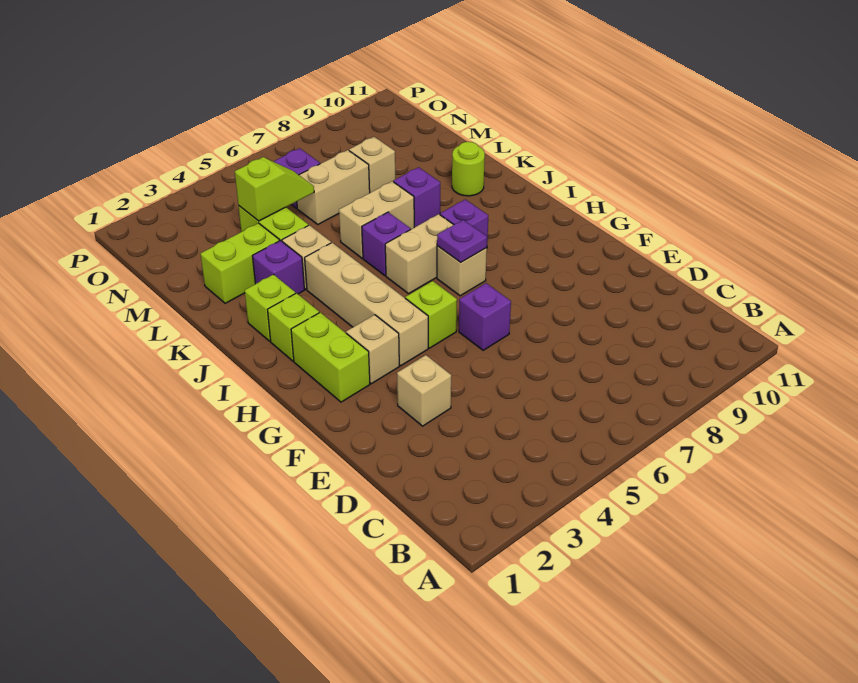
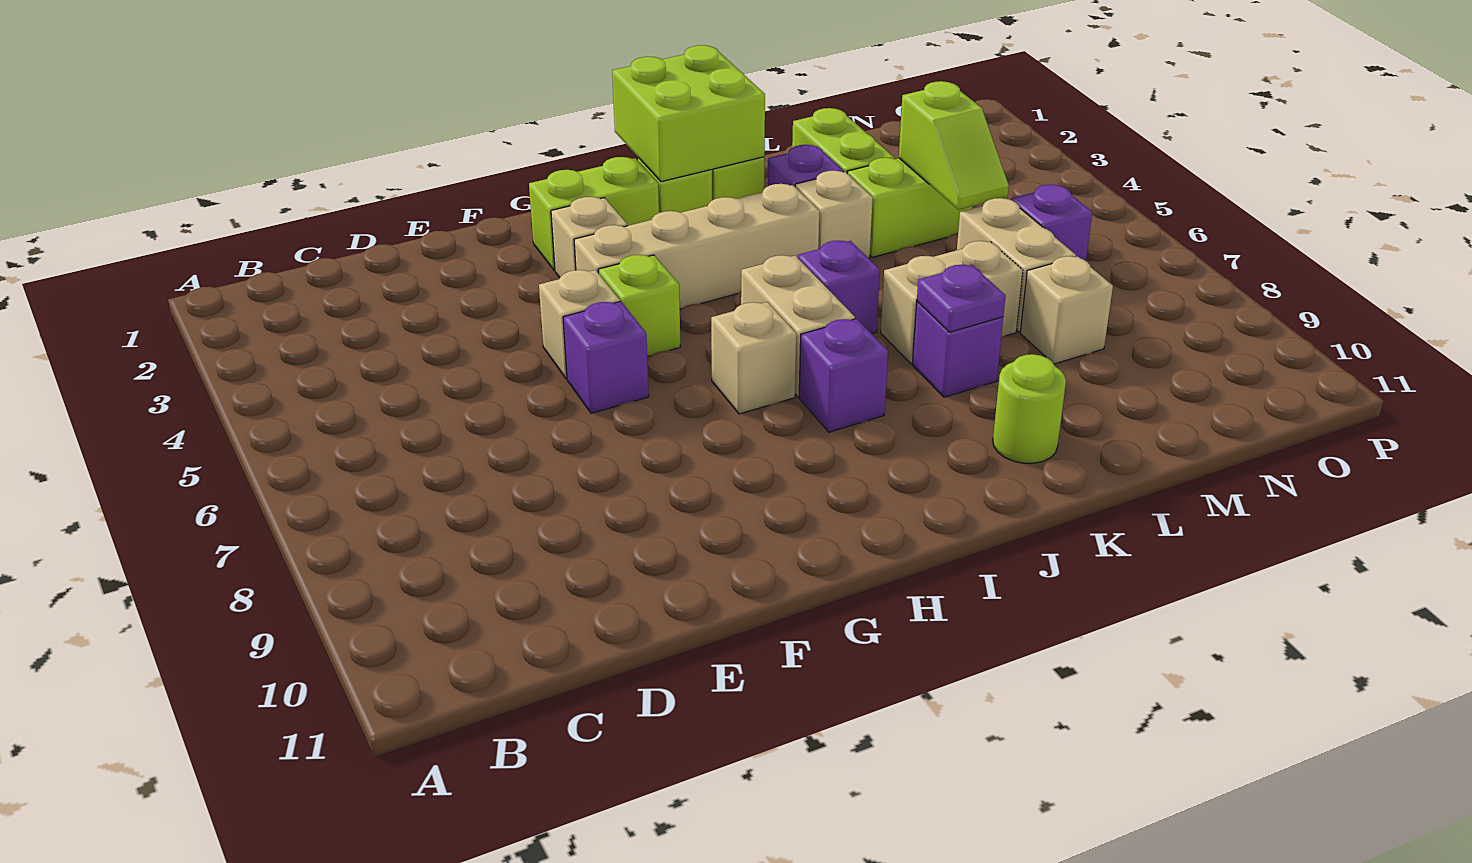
tan brick E3 level 1 -> tan brick F5 level 1
purple plate H7 level 2 -> purple plate K8 level 2
none -> lime brick I1:J2 level 2
tan brick K6:K7 level 1 -> tan brick K7:L7 level 1

